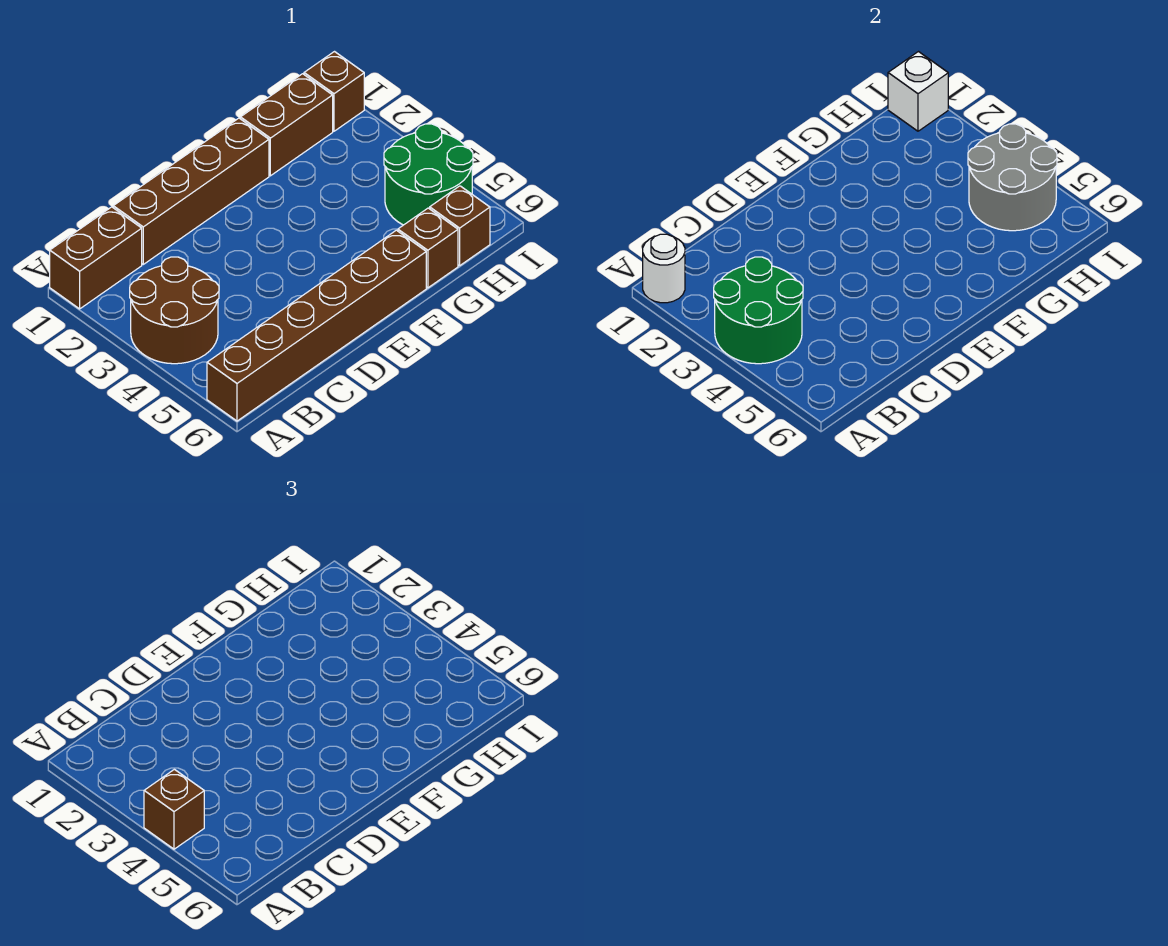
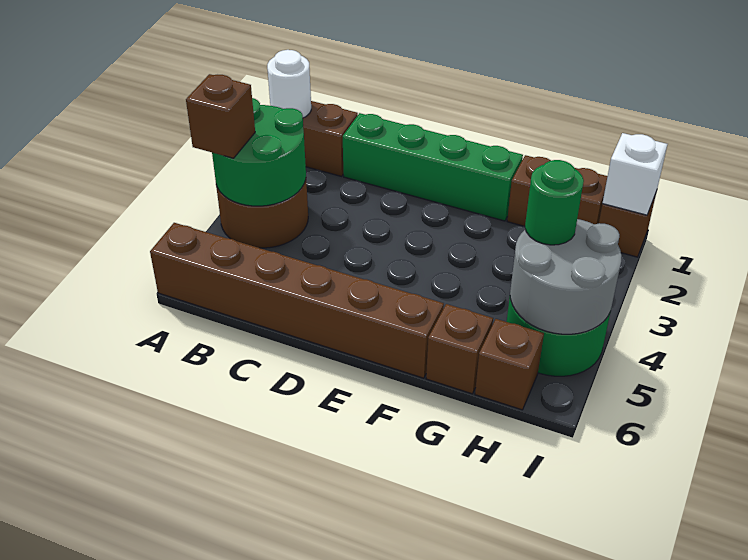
brown brick C1:F1 level 1 -> green brick C1:F1 level 1
none -> green round brick H4 level 3

